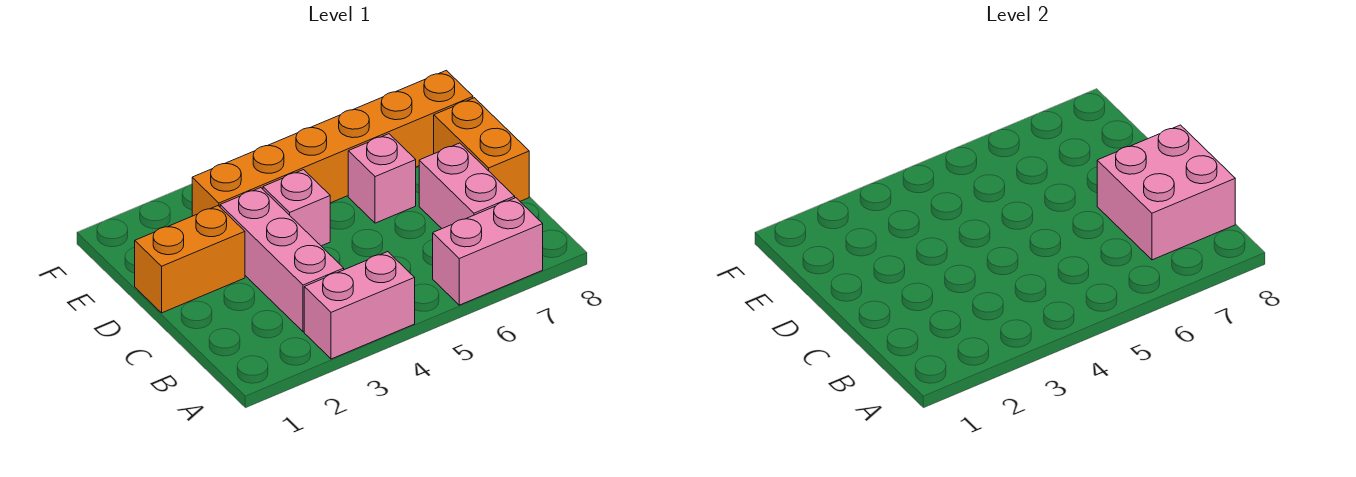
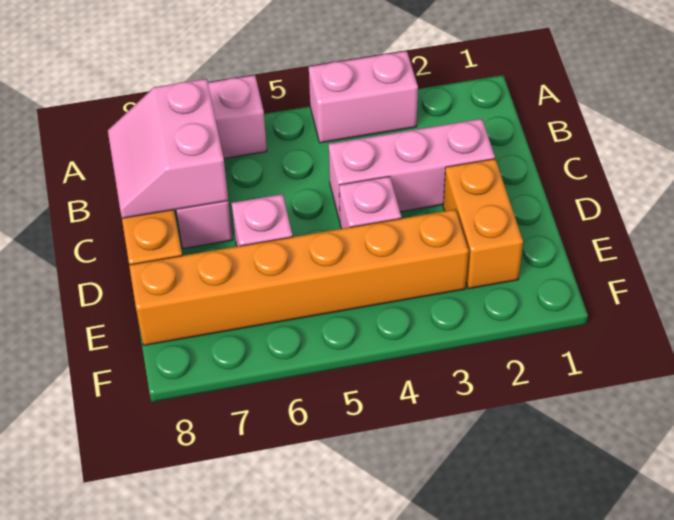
pink brick B3:D3 level 1 -> pink brick C2:C4 level 1
pink brick B7:C8 level 2 -> pink slope B7:C8 level 2 top 7
orange brick D1:D2 level 1 -> orange brick D2:E2 level 1

